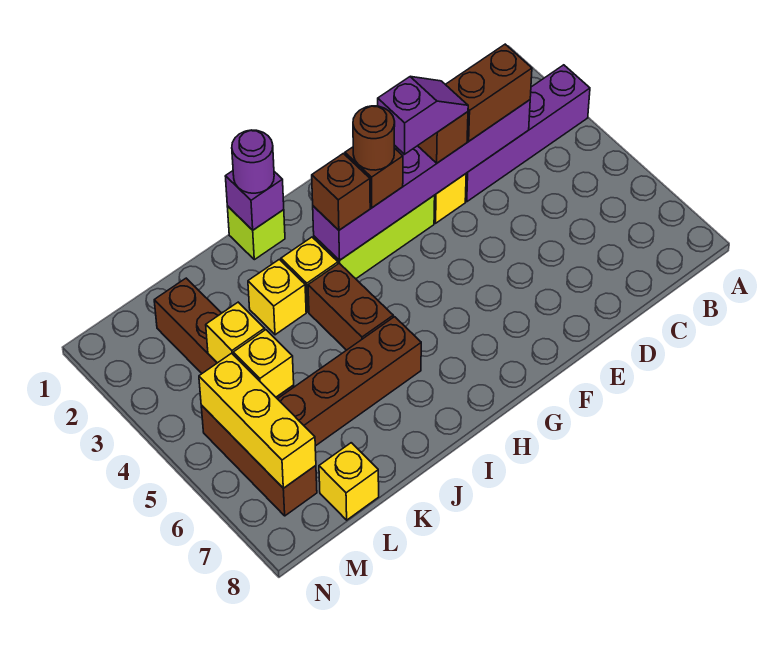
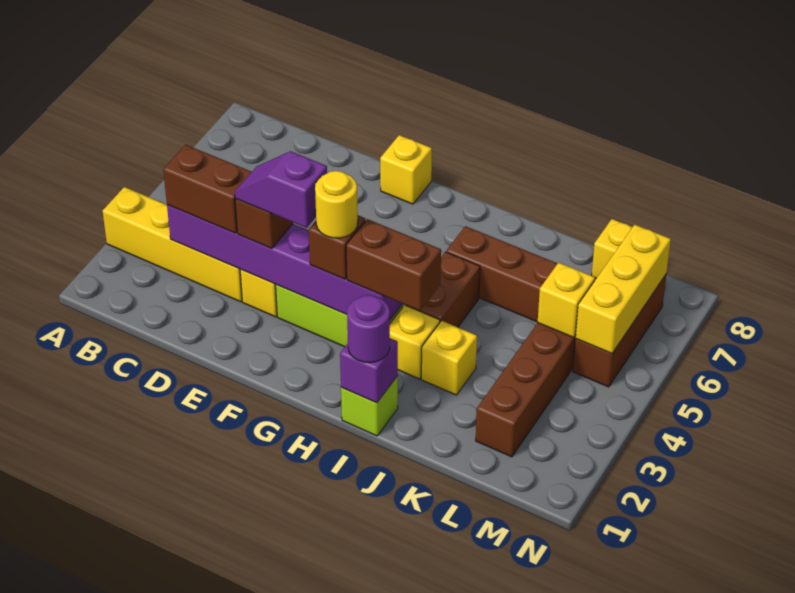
purple brick A3:D3 level 1 -> yellow brick A3:D3 level 1
brown round brick G3 level 4 -> yellow round brick G3 level 4
brown brick H3 level 3 -> brown brick H3:I3 level 3
yellow brick L4 level 2 -> yellow brick F8 level 1

